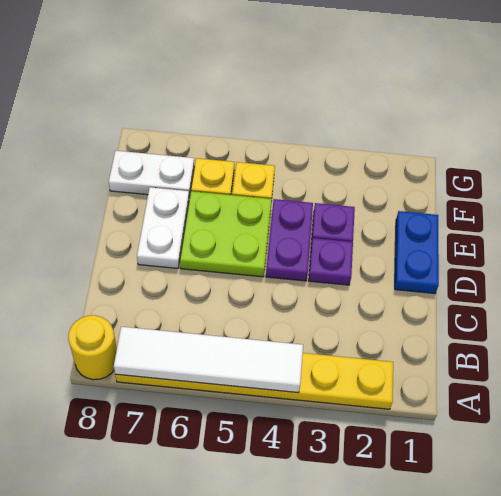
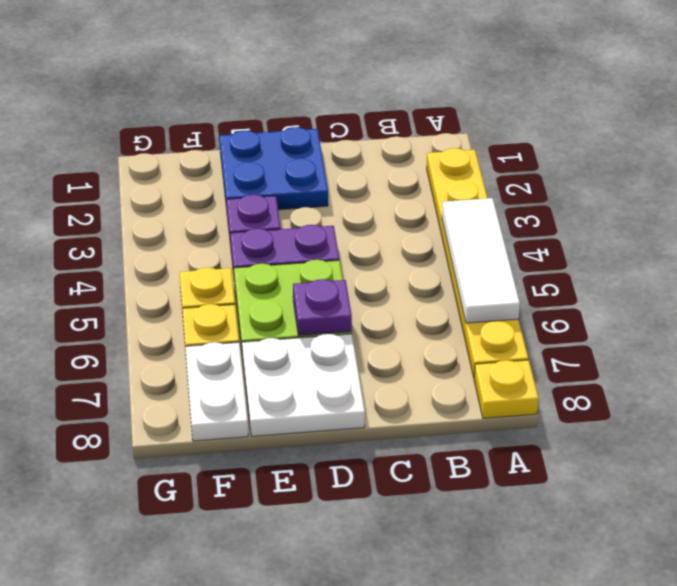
white tile A4:A7 level 2 -> white tile A4:A6 level 2
yellow round brick A8 level 1 -> yellow plate A8 level 1
blue plate D1:E1 level 1 -> blue plate D1:E2 level 1
purple plate D3 level 1 -> purple plate D6 level 2
white plate D7:E7 level 1 -> white plate D7:E8 level 1

